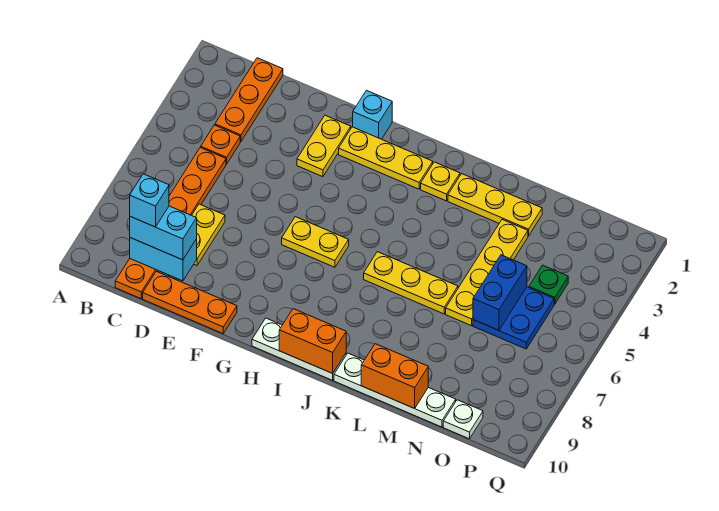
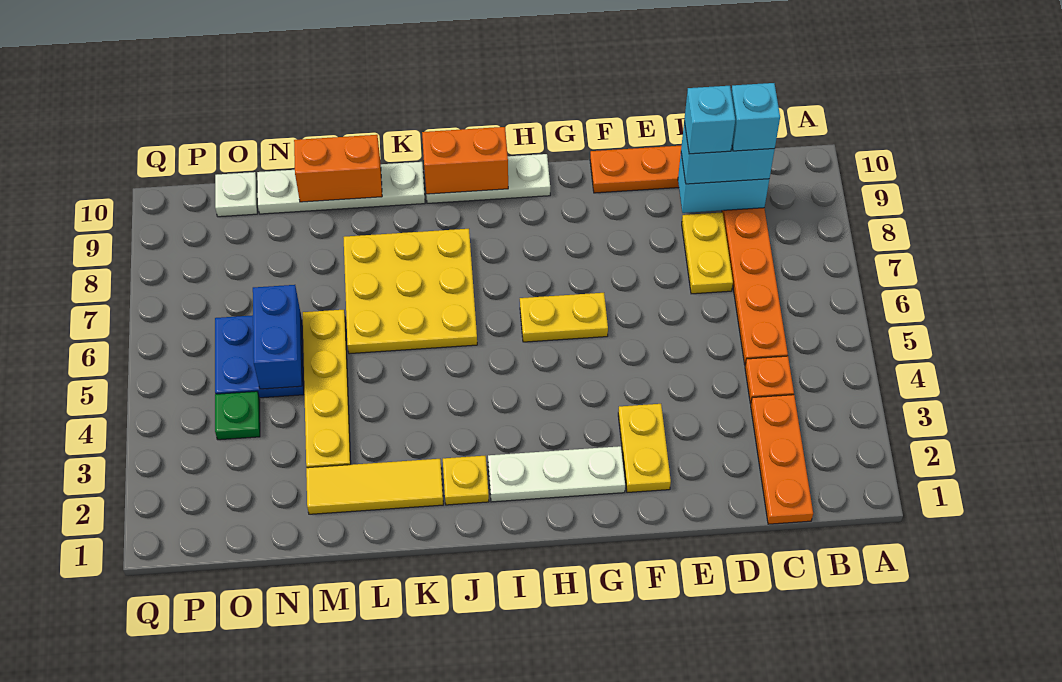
cyan brick G1 level 1 -> cyan brick D9 level 4
yellow plate G2:I2 level 1 -> white plate G2:I2 level 1
yellow plate J6:L6 level 1 -> yellow plate J6:L8 level 1
yellow plate K2:M2 level 1 -> yellow tile K2:M2 level 1

